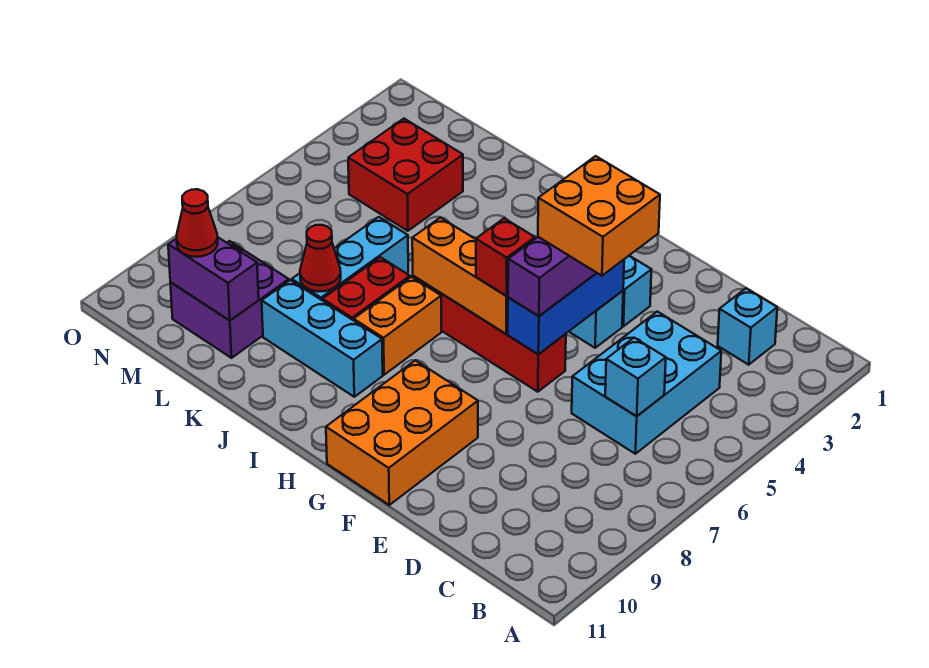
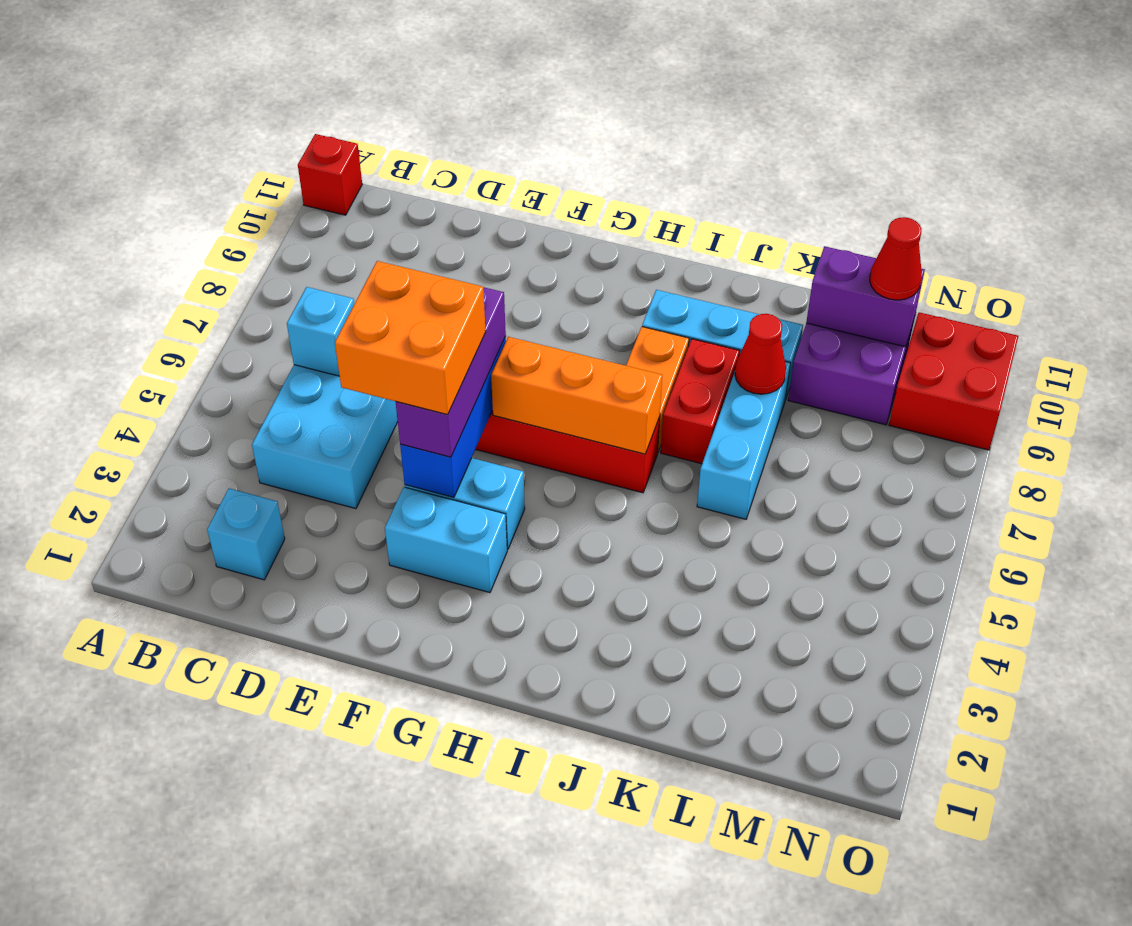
orange brick F9:G11 level 1 -> none
red brick G6 level 3 -> red brick A11 level 1
red brick L3:M4 level 1 -> red brick N9:O10 level 1

